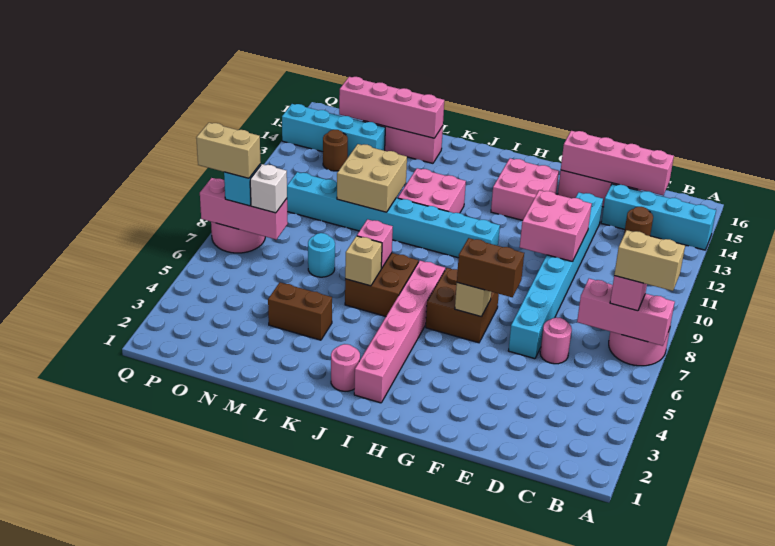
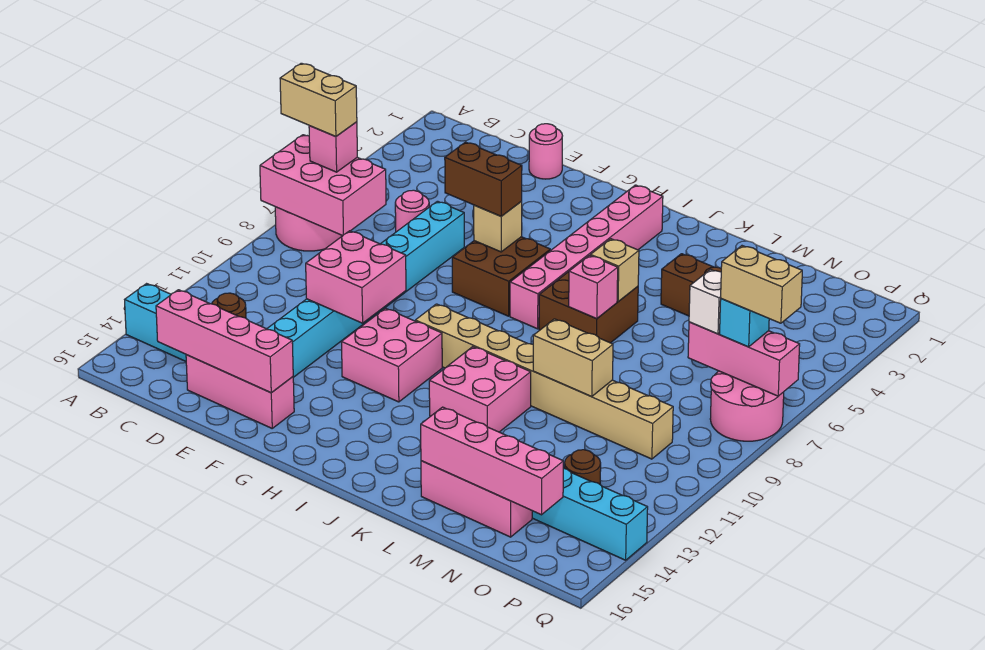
pink brick A7:C7 level 2 -> pink brick A7:C8 level 2
pink brick G13:H14 level 1 -> pink brick G11:H12 level 1
cyan brick H10:O10 level 1 -> tan brick H10:O10 level 1
pink round brick J2 level 1 -> pink round brick E1 level 1
tan brick L10:M11 level 2 -> tan brick L10:M10 level 2
cyan round brick M7 level 1 -> none

